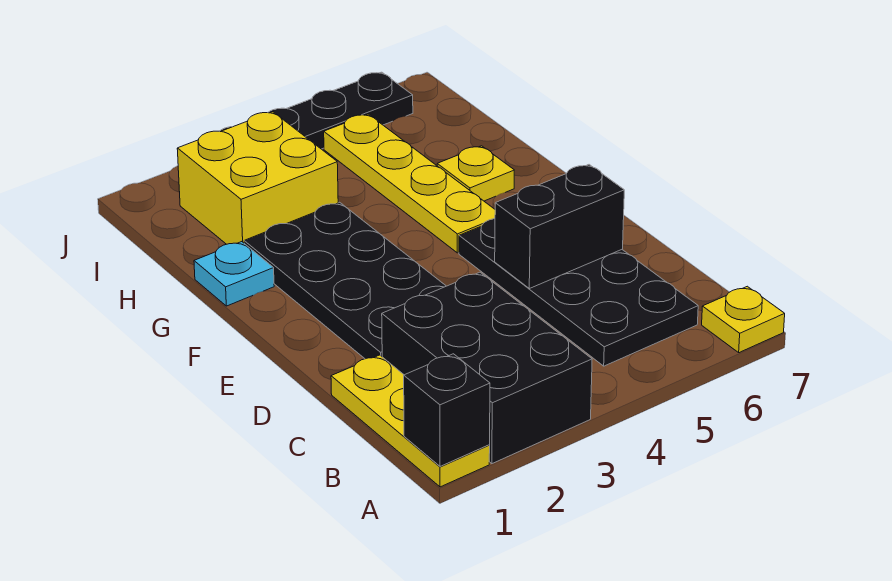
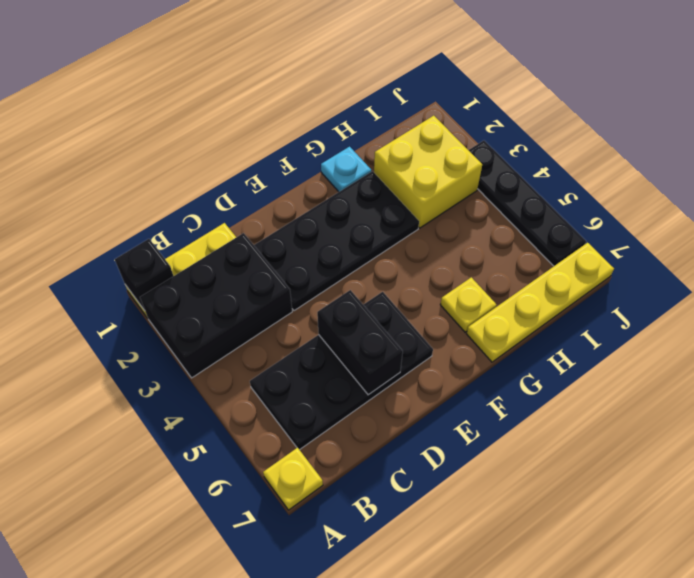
yellow plate F5:I5 level 1 -> yellow plate G7:J7 level 1

